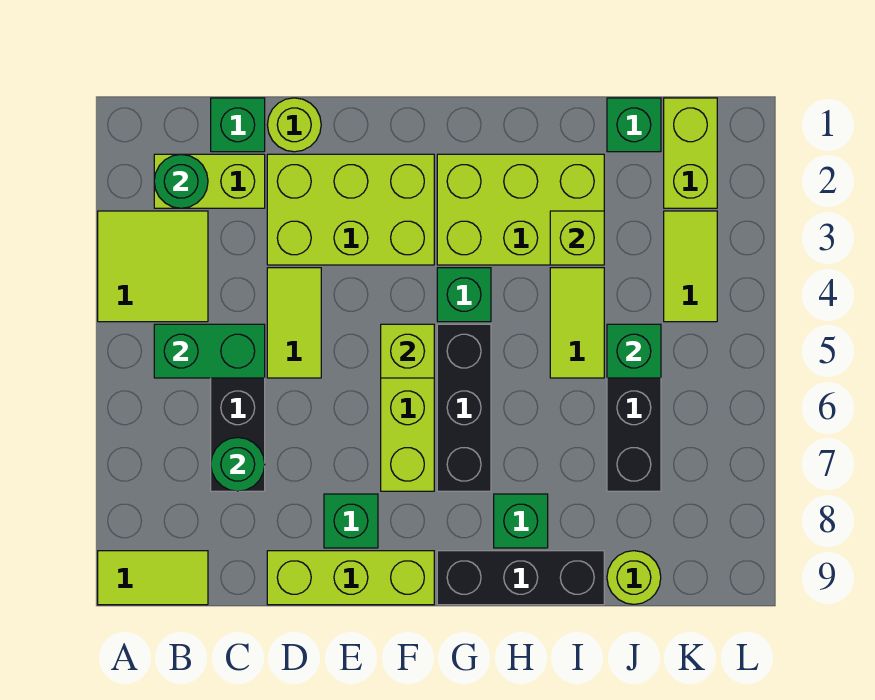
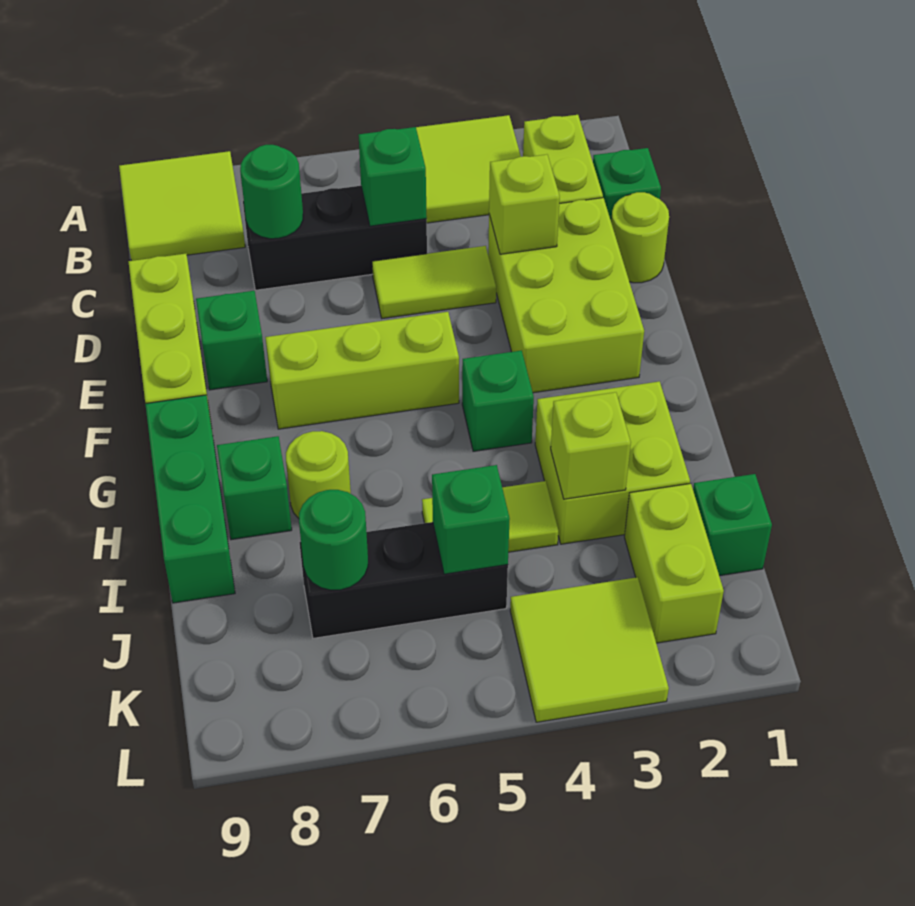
lime tile A9:B9 level 1 -> lime tile A8:B9 level 1
green round brick B2 level 2 -> green round brick J7 level 2
green brick B5:C5 level 2 -> green brick C5 level 2
lime brick F5 level 2 -> lime brick D3 level 2
lime brick G2:I3 level 1 -> lime brick H2:I3 level 1
black brick G5:G7 level 1 -> none
black brick G9:I9 level 1 -> green brick G9:I9 level 1
lime round brick J9 level 1 -> lime round brick H7 level 1
lime brick K1:K2 level 1 -> lime brick J2:K2 level 1
lime tile K3:K4 level 1 -> lime tile K3:L4 level 1

